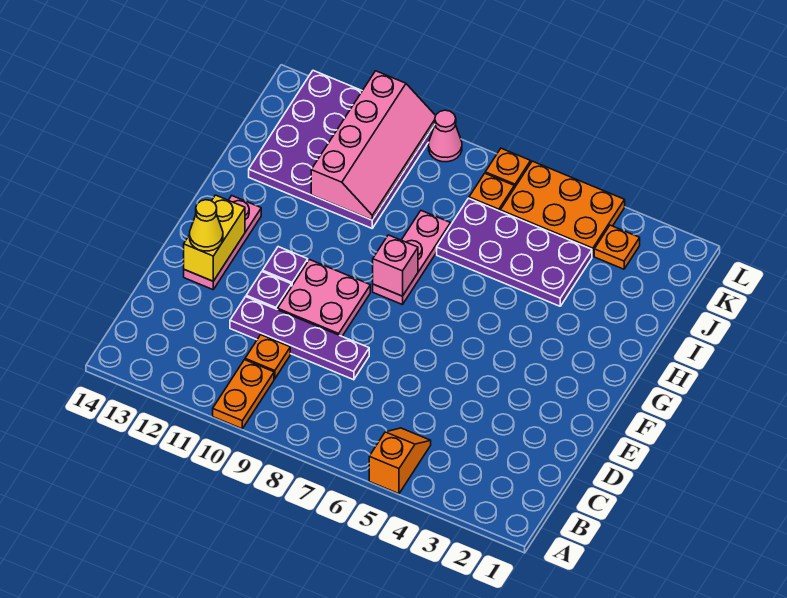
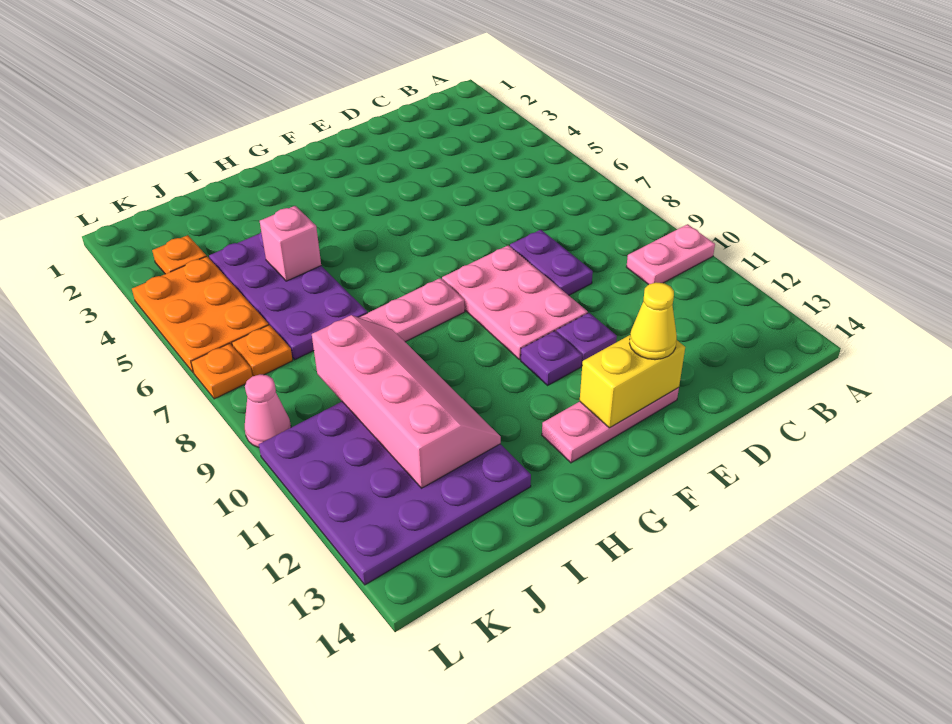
orange slope A5:B5 level 1 top A -> none
orange plate A10:B10 level 1 -> pink plate A10:B10 level 1
orange plate C10 level 1 -> none
purple plate D8:D11 level 1 -> purple plate D8:D9 level 1
pink plate E9:F10 level 1 -> pink plate E8:F10 level 1
pink brick G8 level 2 -> pink brick I5 level 2
pink slope I10:L11 level 2 top 11 -> pink slope I9:J12 level 2 top J

